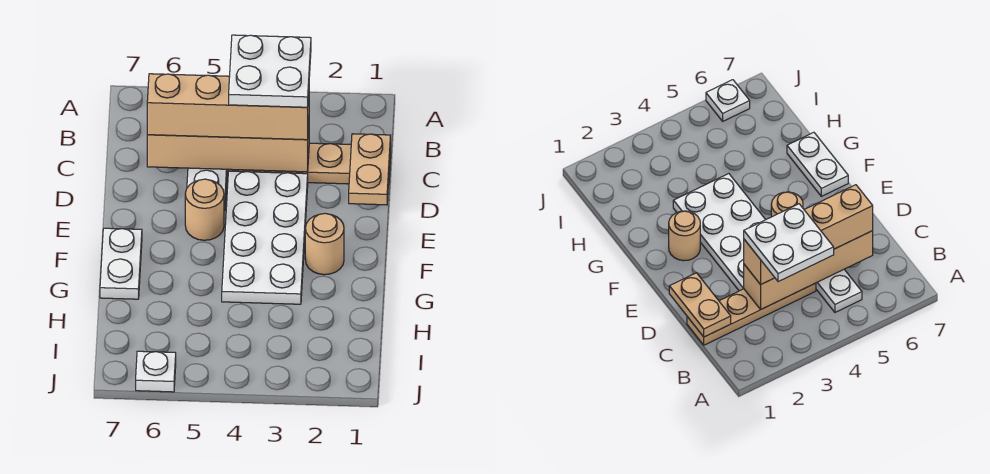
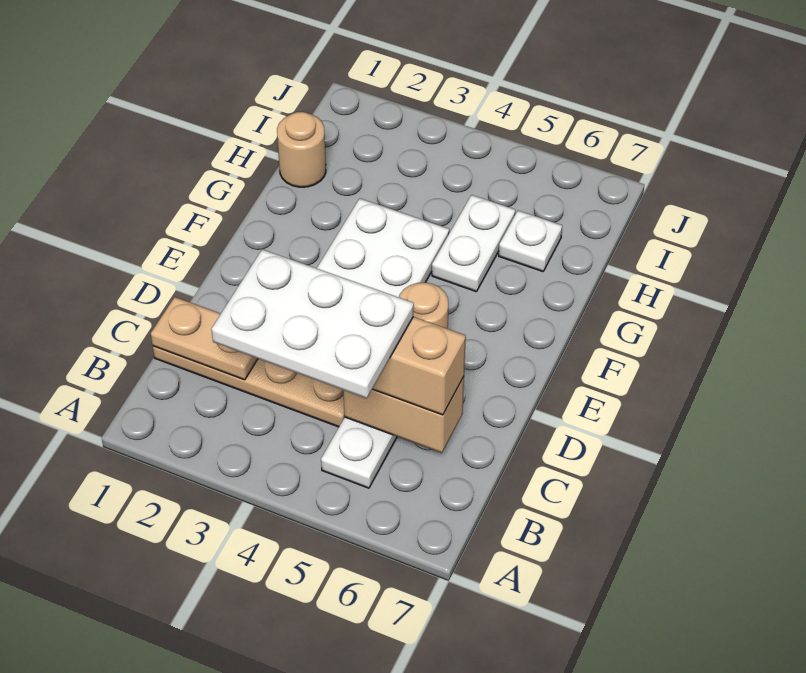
white plate B3:C4 level 4 -> white plate B3:C5 level 4
tan plate C1:D1 level 2 -> tan plate C1:C2 level 2
tan brick C3:C6 level 2 -> tan brick C5:C6 level 2
tan round brick F2 level 1 -> tan round brick H1 level 1
white plate F7:G7 level 1 -> white plate G5:H5 level 1
white plate J6 level 1 -> white plate H6 level 1

